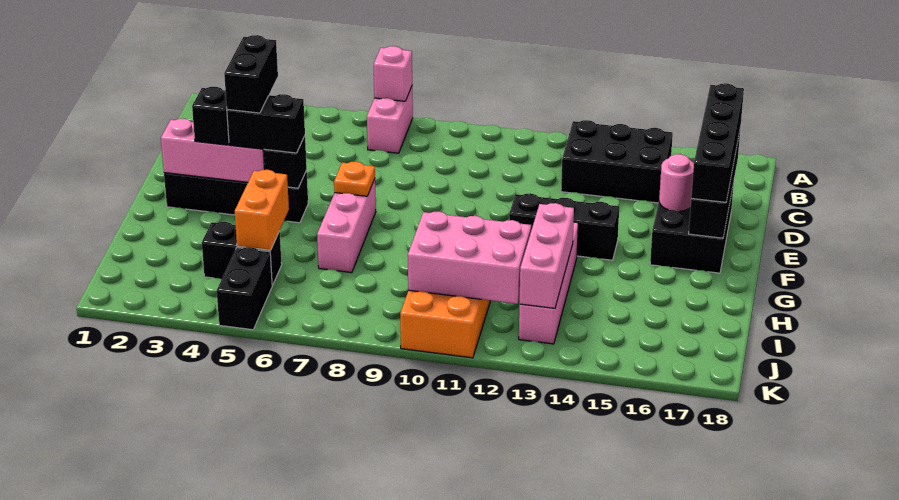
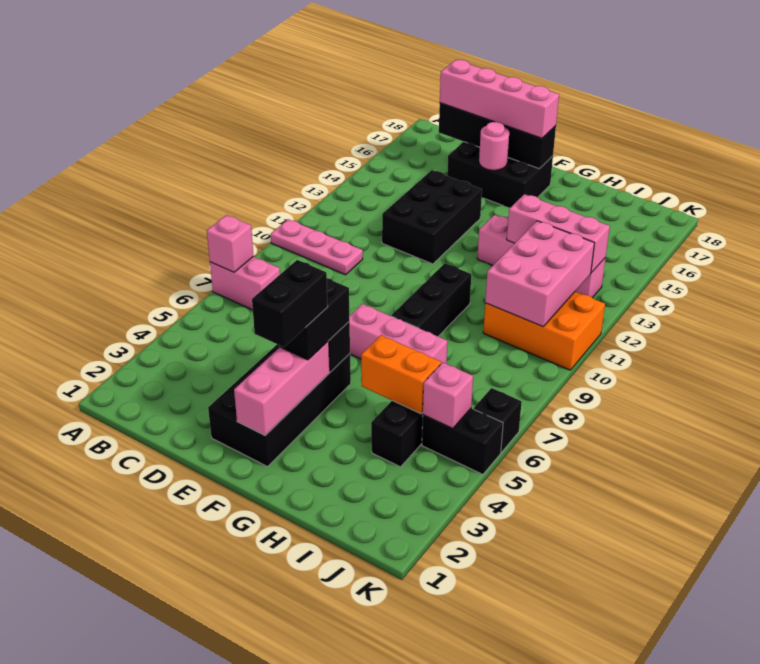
none -> pink plate A10:C10 level 1
black brick B13:C15 level 1 -> black brick D12:E14 level 1
black brick C17:F17 level 3 -> pink brick C17:F17 level 3
black brick E4:F4 level 4 -> black brick F3:F4 level 4
black brick F2:F5 level 1 -> black brick E2:F5 level 1
black brick F3 level 3 -> black brick K6 level 1
orange plate F7 level 2 -> none
black brick F12:F14 level 1 -> black brick G8:G10 level 1
none -> pink brick J5 level 2

